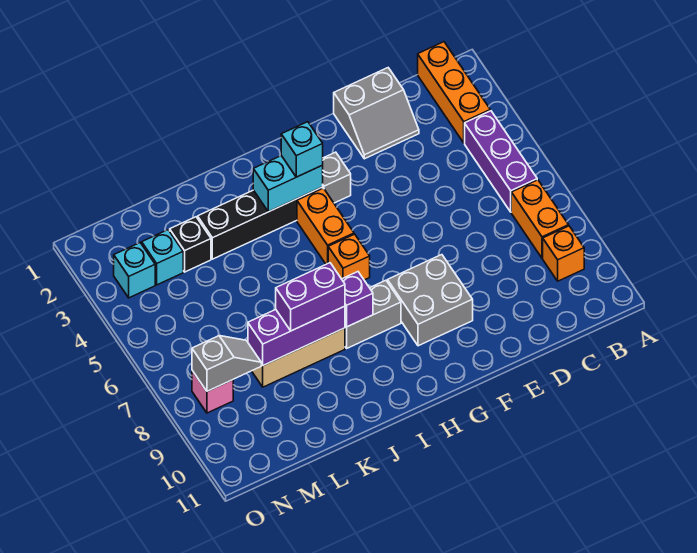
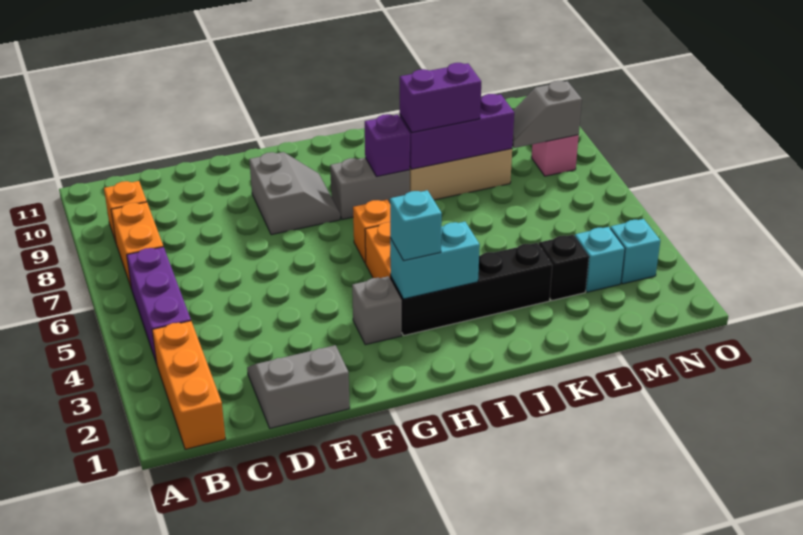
grey brick F8:G9 level 1 -> grey slope F8:G9 level 1 top F

